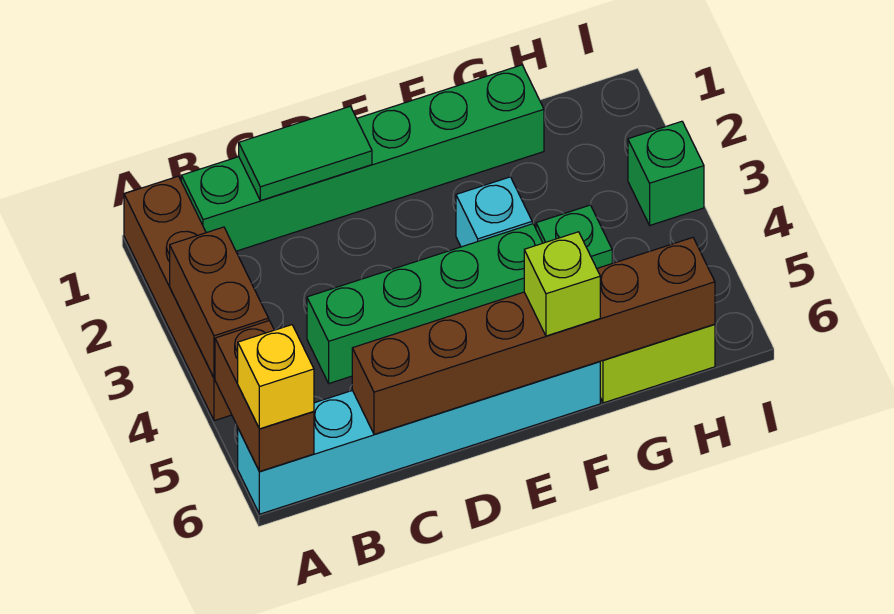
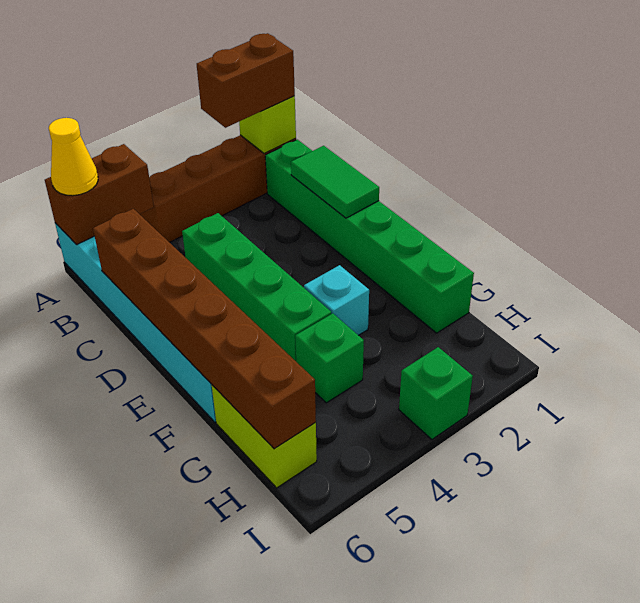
brown brick A3:A4 level 2 -> brown brick A1:A2 level 3
yellow brick A6 level 3 -> yellow cone A6 level 3
lime brick F6 level 3 -> lime brick A1 level 2

